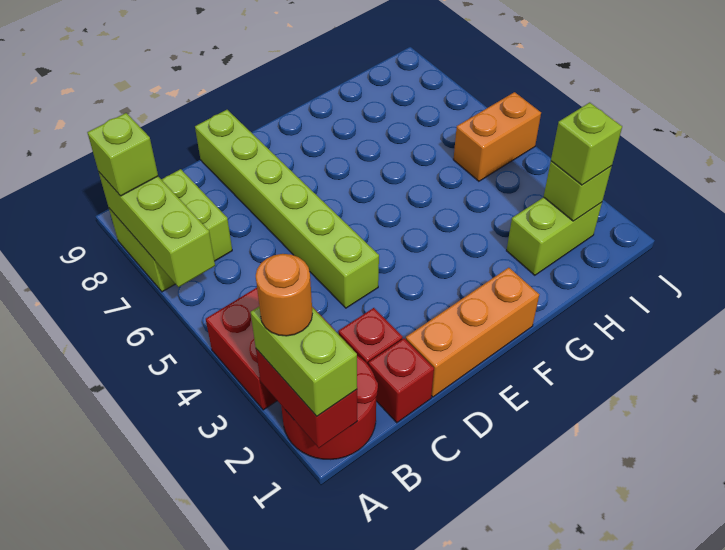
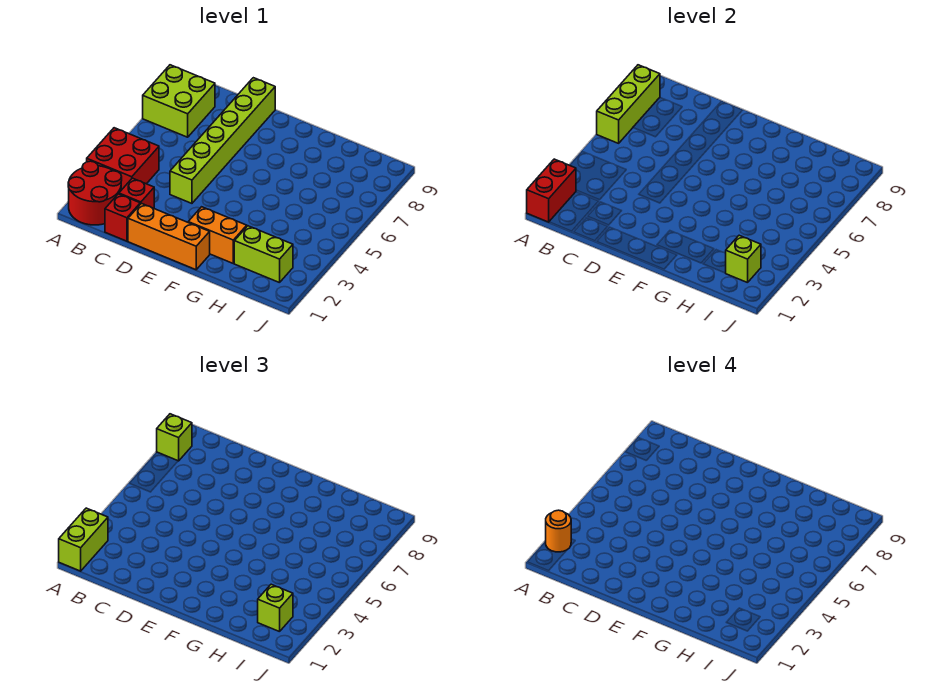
orange brick I5:J5 level 1 -> orange brick F2:G2 level 1

